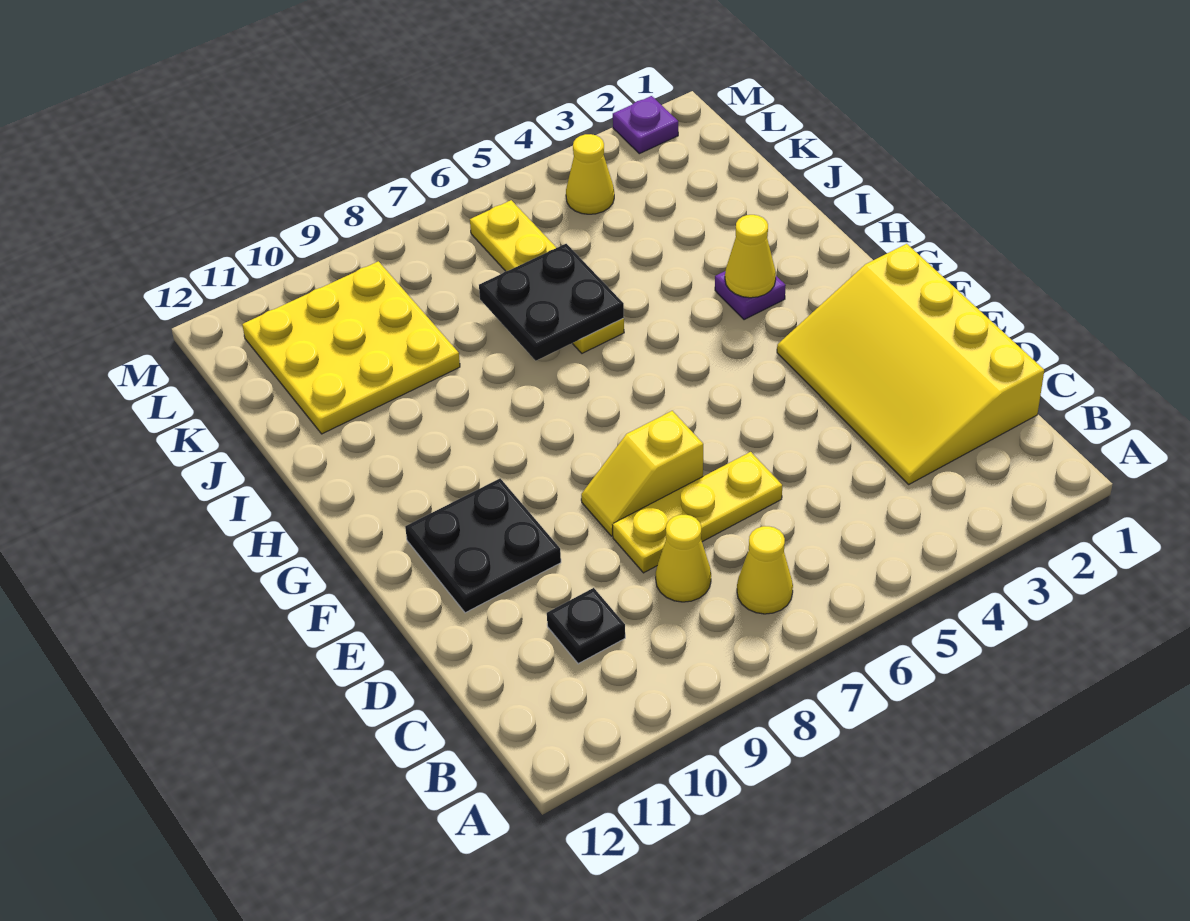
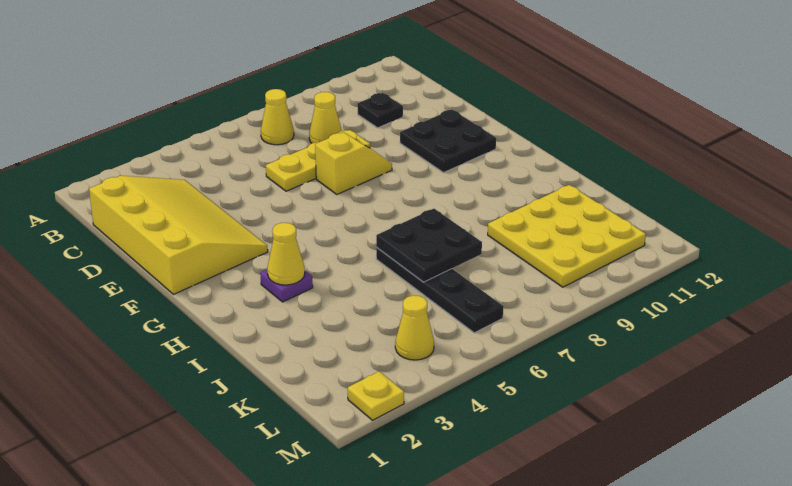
yellow plate I6:L6 level 1 -> black plate I6:L6 level 1
purple plate M2 level 1 -> yellow plate M2 level 1

